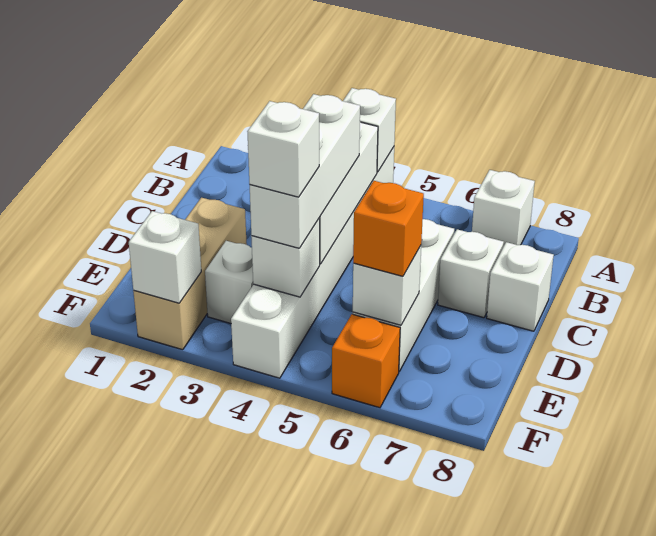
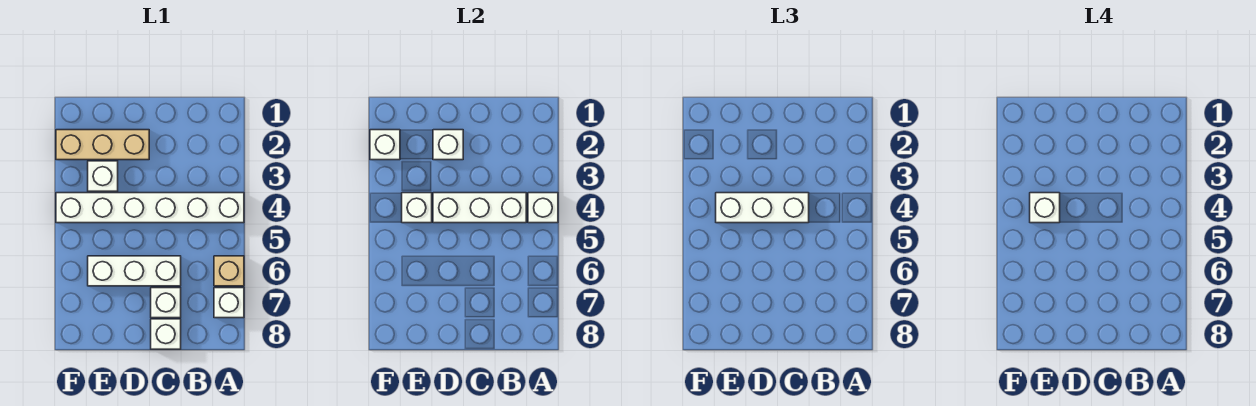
none -> tan brick A6 level 1
white brick E6 level 2 -> white brick D2 level 2
orange brick E6 level 3 -> none
orange brick F6 level 1 -> none

